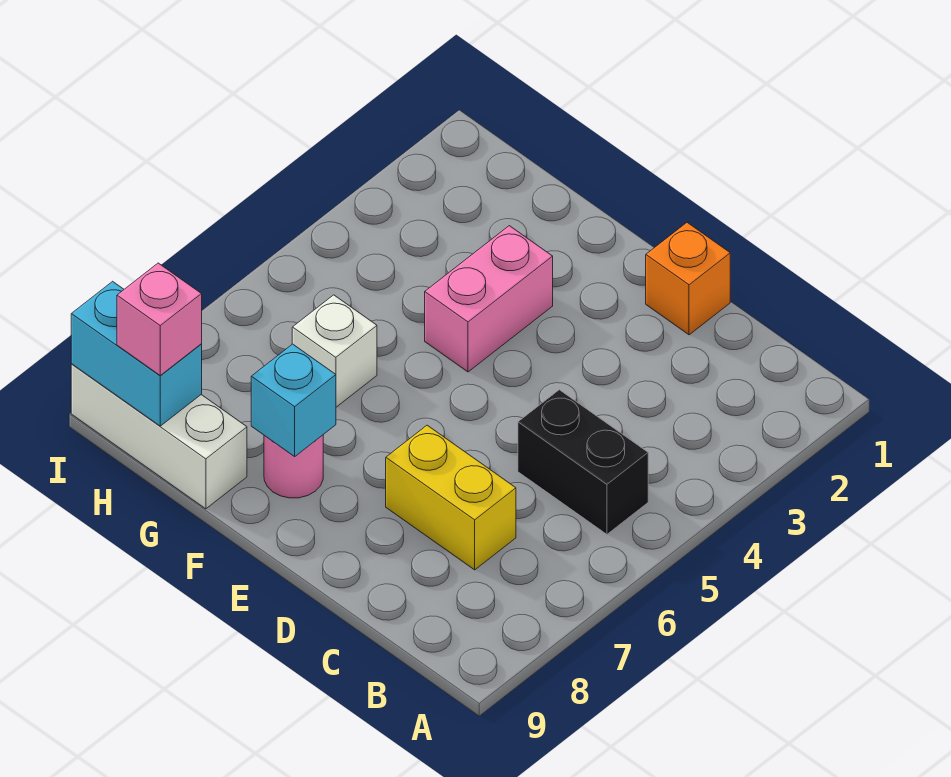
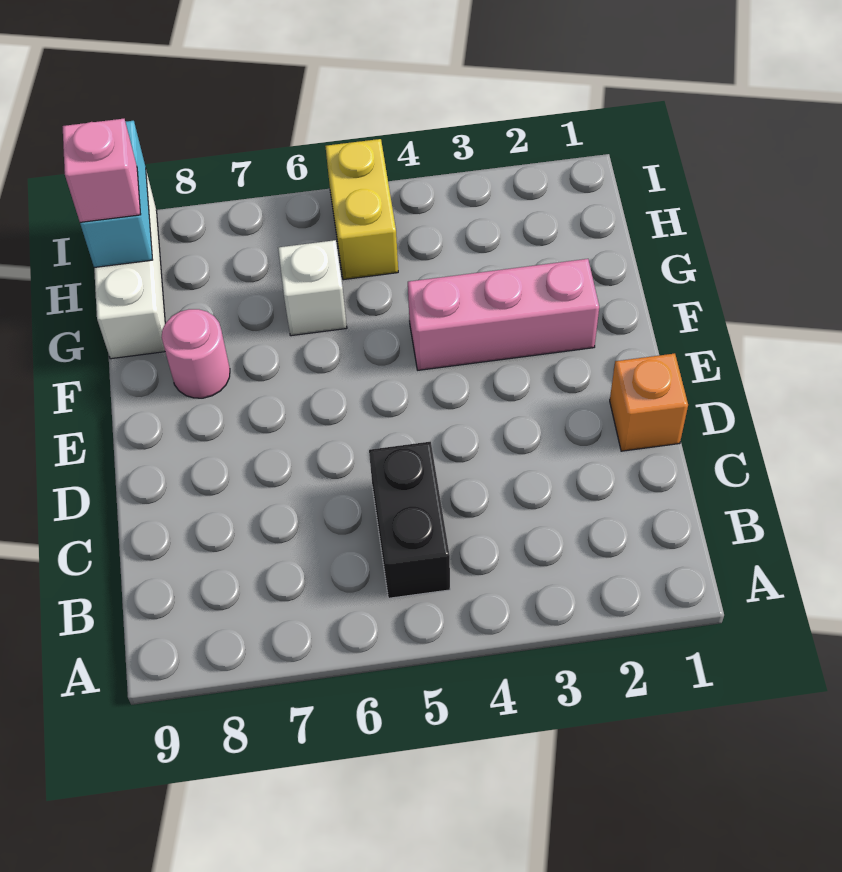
yellow brick C7:D7 level 1 -> yellow brick H5:I5 level 1
pink brick F3:F4 level 1 -> pink brick F2:F4 level 1
cyan brick F8 level 2 -> none

